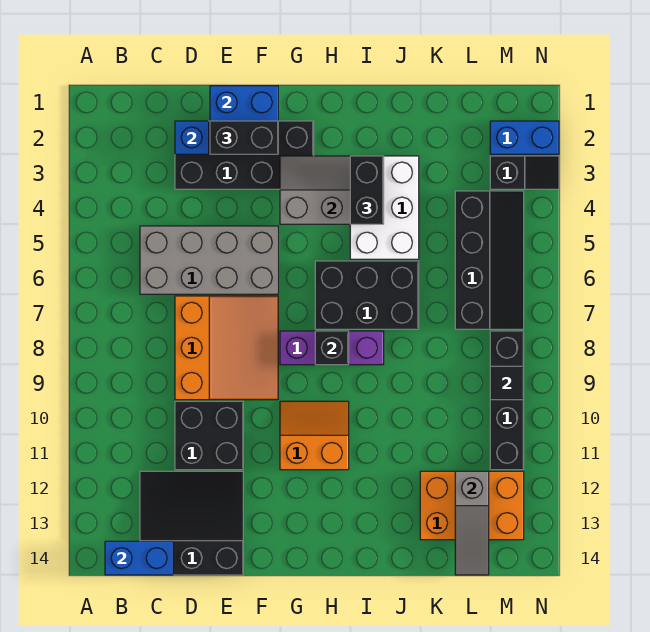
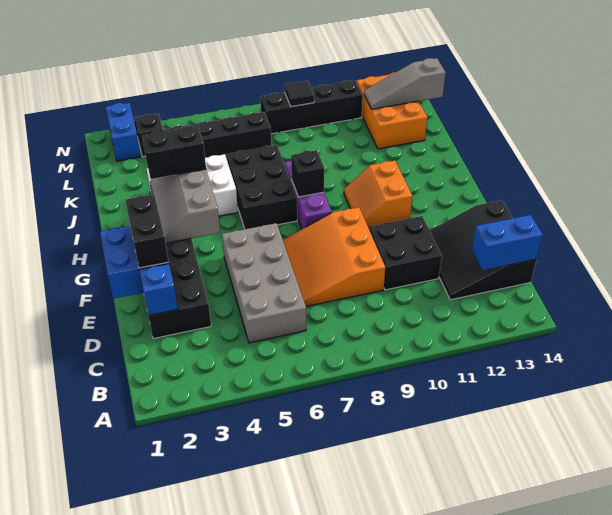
blue brick B14:C14 level 2 -> blue brick C13:C14 level 2
orange slope D7:F9 level 1 top D -> orange slope D7:F9 level 1 top 9
grey slope L12:L14 level 2 top 12 -> grey slope L12:L14 level 2 top 14

